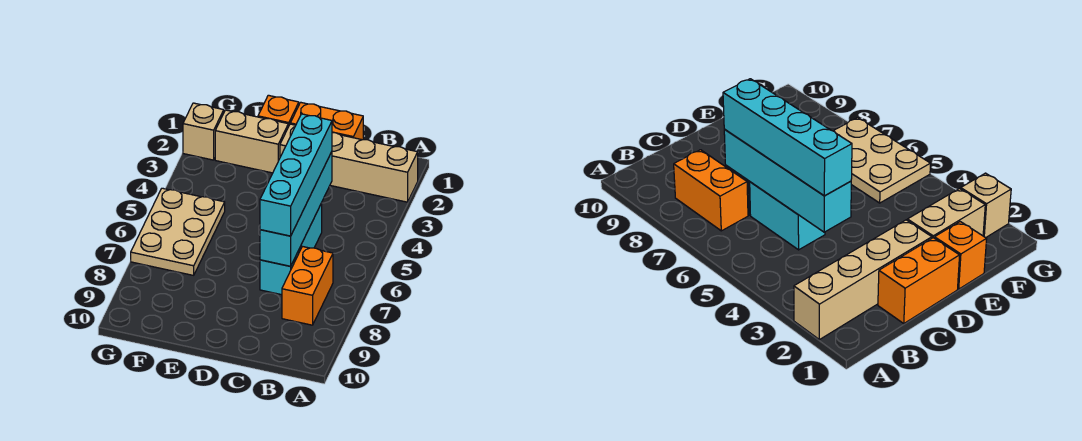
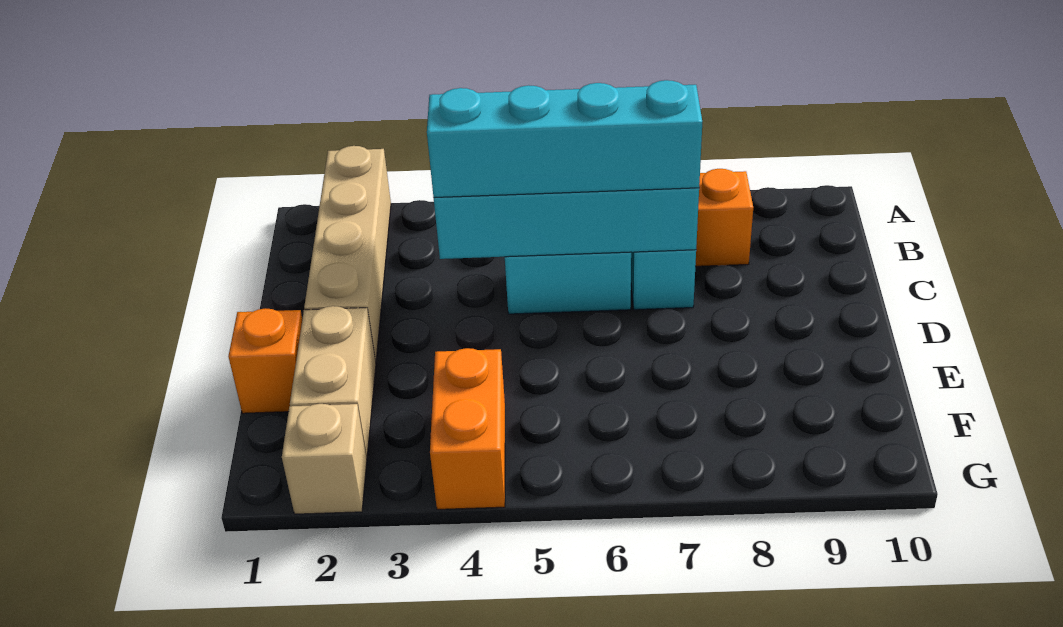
orange brick C1:D1 level 1 -> orange brick F4:G4 level 1
tan plate F5:G7 level 1 -> none

